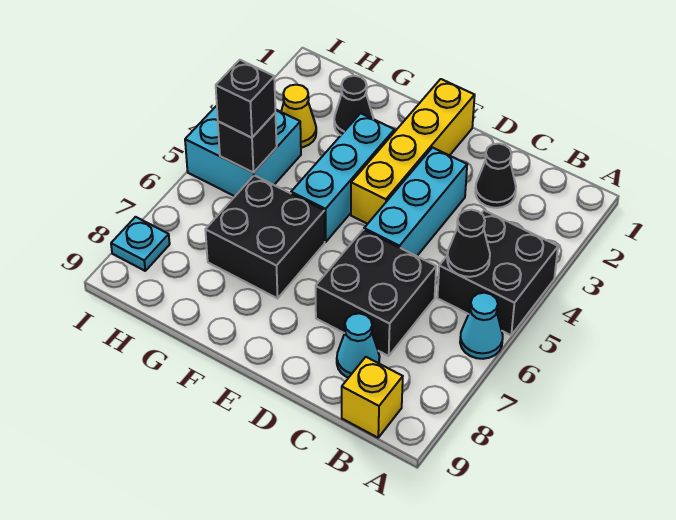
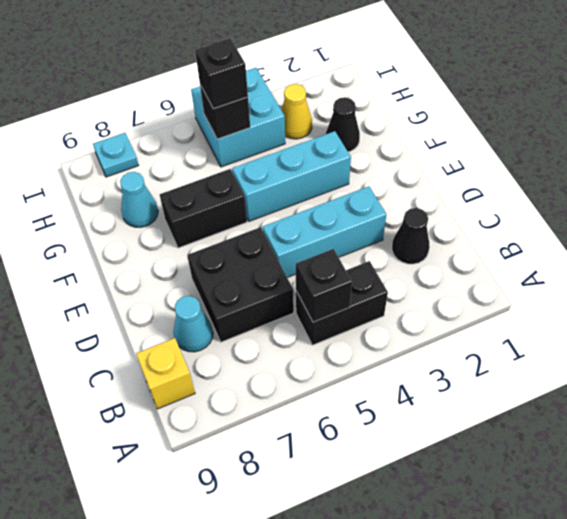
black brick A4:B5 level 1 -> black brick B4:B5 level 1
cyan cone A6 level 1 -> cyan cone G8 level 1
black cone B5 level 2 -> black brick B5 level 2
yellow brick E1:E4 level 1 -> none
black brick F6:G7 level 1 -> black brick F6:F7 level 1

